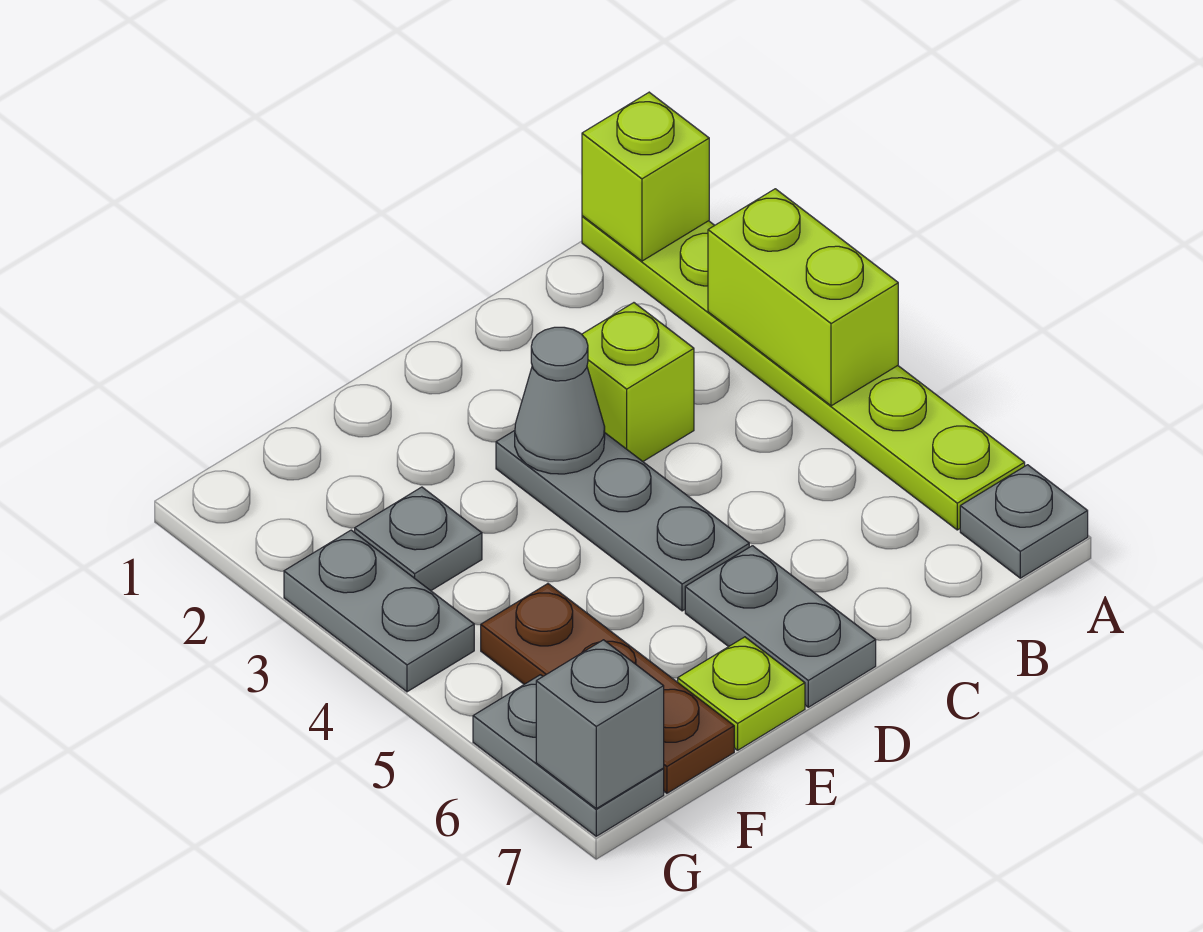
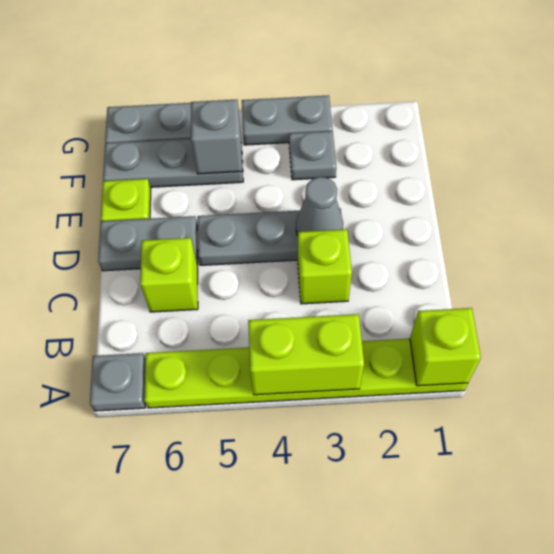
none -> lime brick C6 level 1
brown plate F5:F7 level 1 -> grey plate F5:F7 level 1
grey brick G7 level 2 -> grey brick F5 level 2

